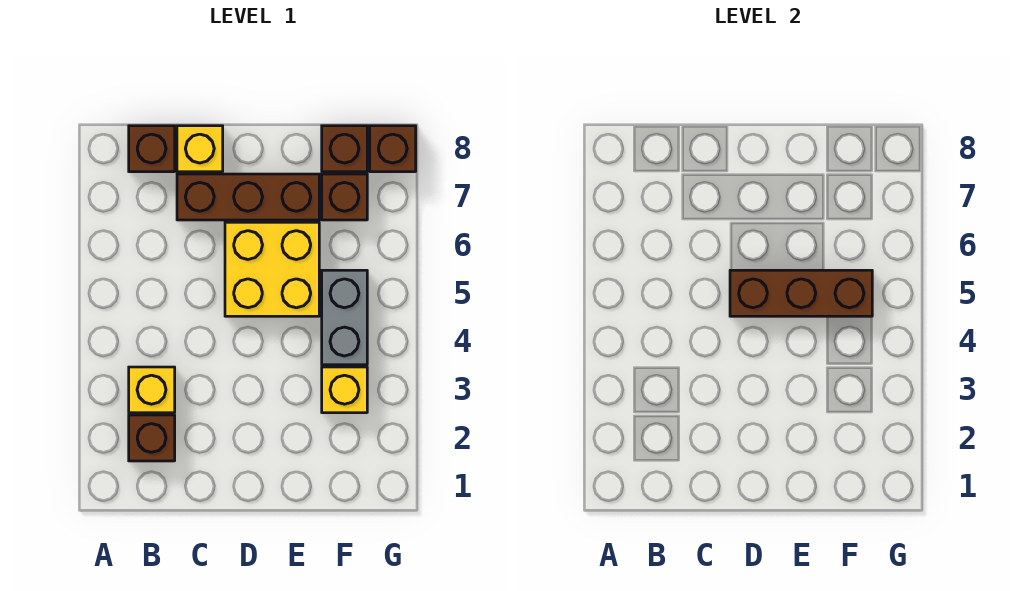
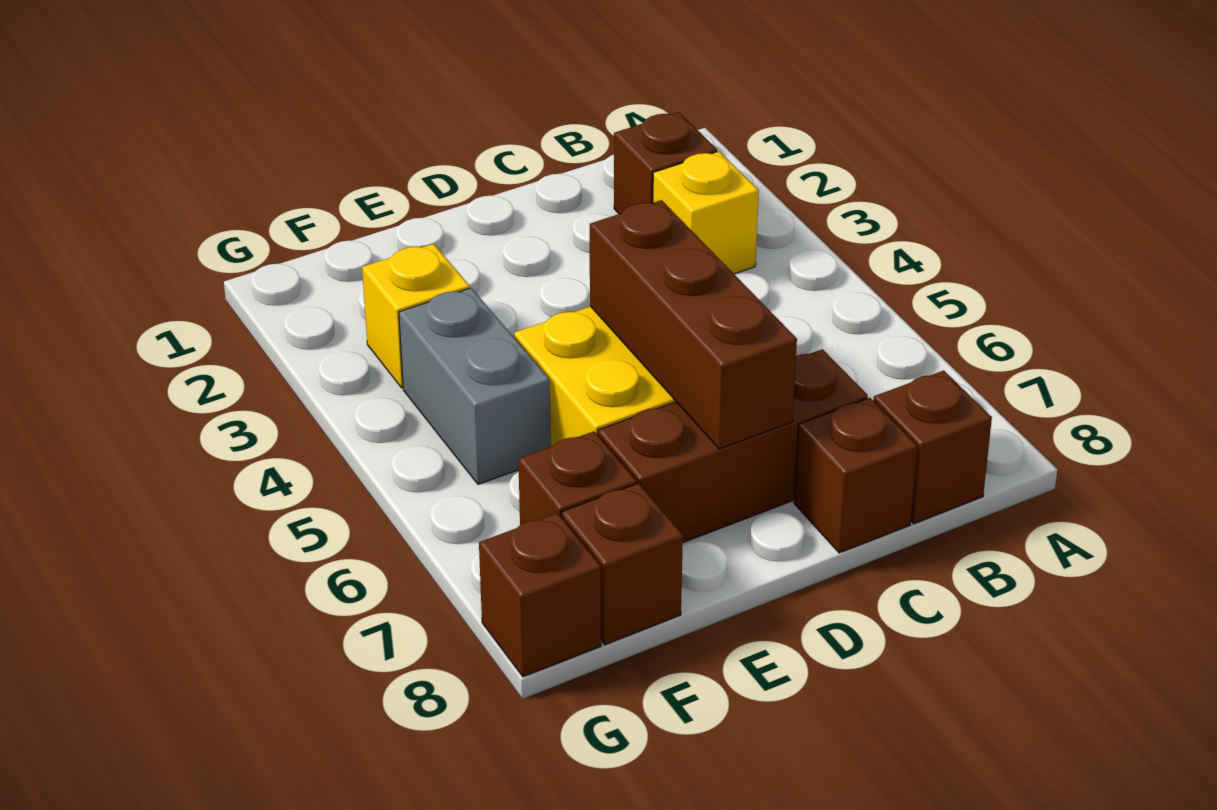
yellow brick C8 level 1 -> brown brick C8 level 1
brown brick D5:F5 level 2 -> brown brick D5:D7 level 2

